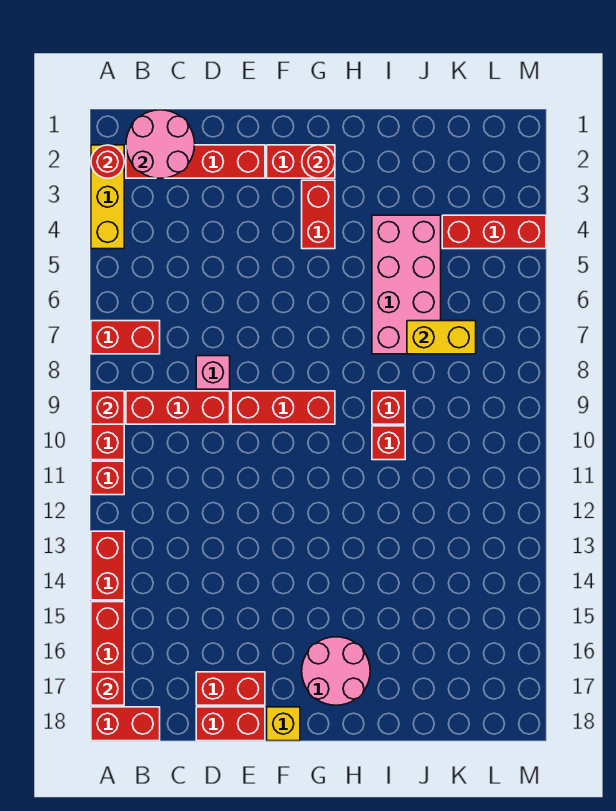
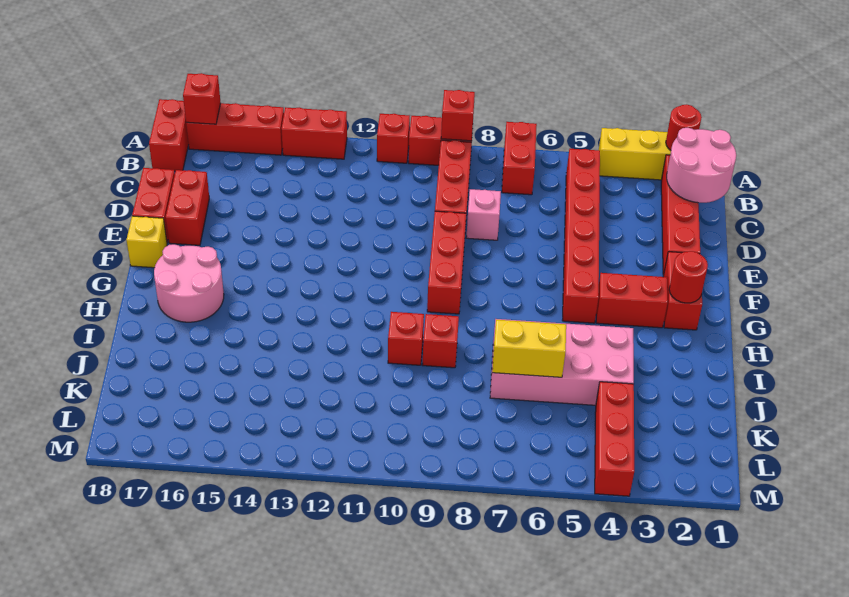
none -> red brick B5:G5 level 1
yellow brick J7:K7 level 2 -> yellow brick J6:J7 level 2

